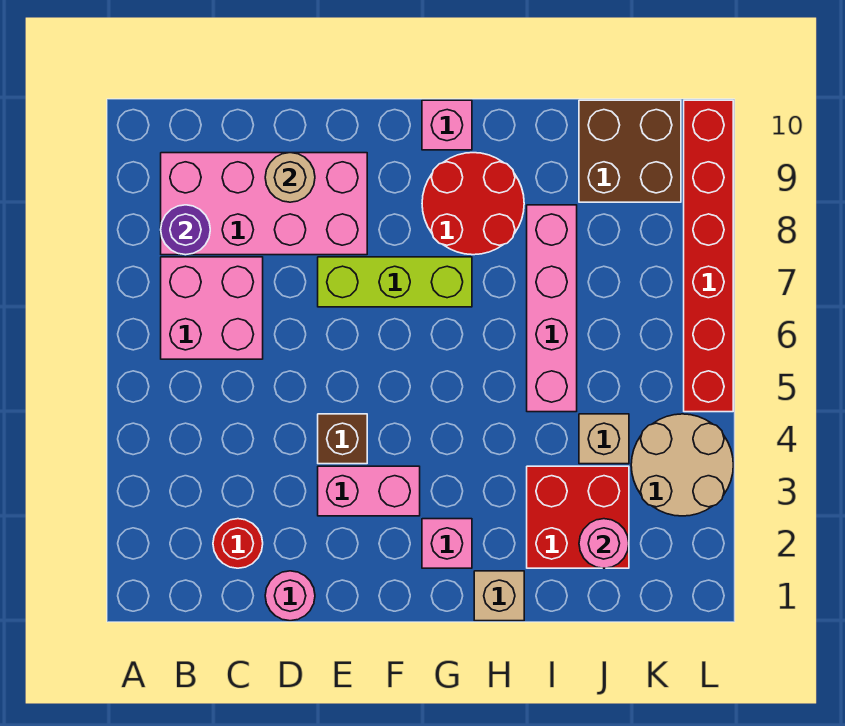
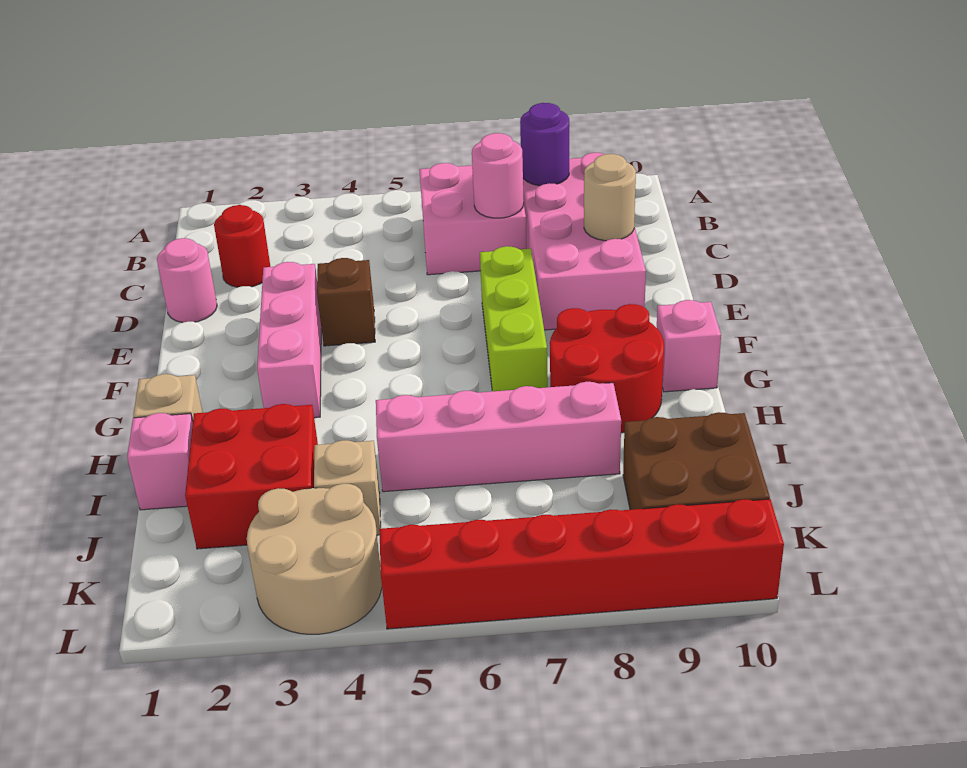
pink brick E3:F3 level 1 -> pink brick E3:G3 level 1
pink brick G2 level 1 -> pink brick I1 level 1
pink round brick J2 level 2 -> pink round brick C7 level 2

